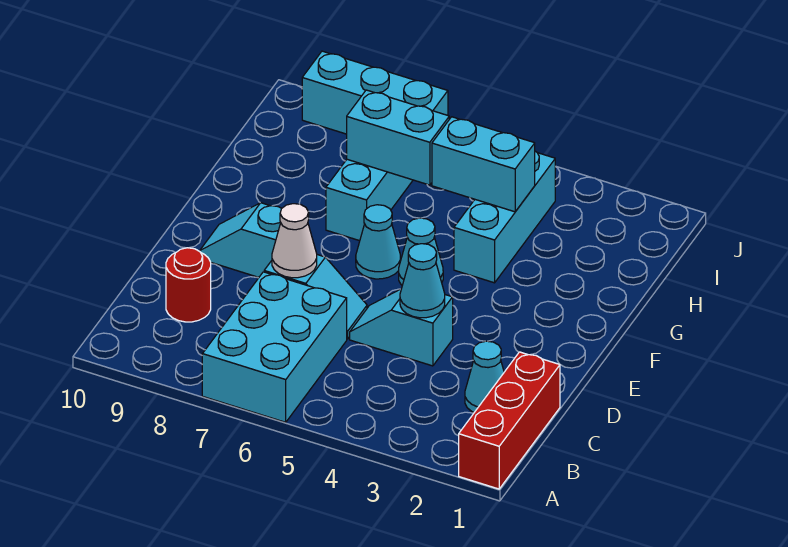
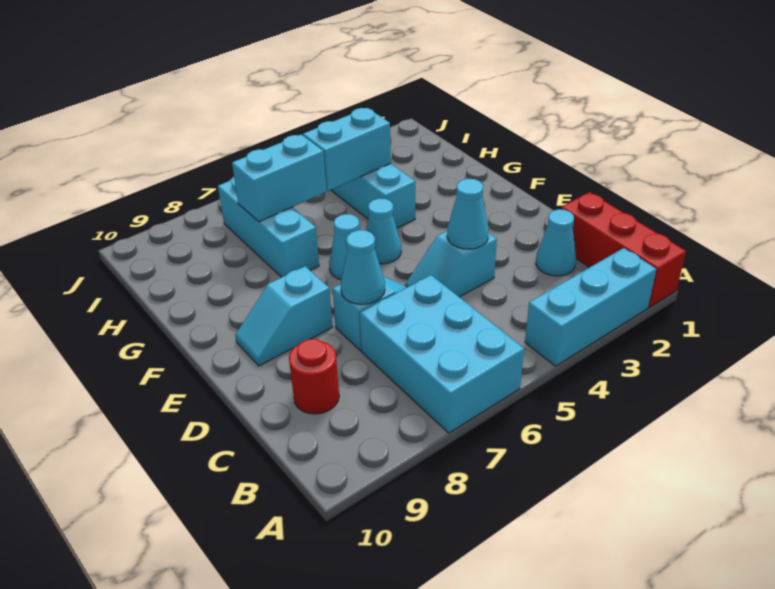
white cone D7 level 2 -> cyan cone D7 level 2
cyan brick J7:J9 level 1 -> cyan brick A2:A4 level 1

